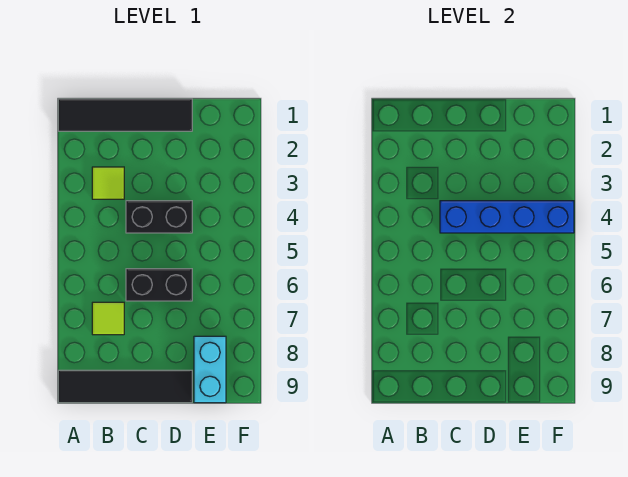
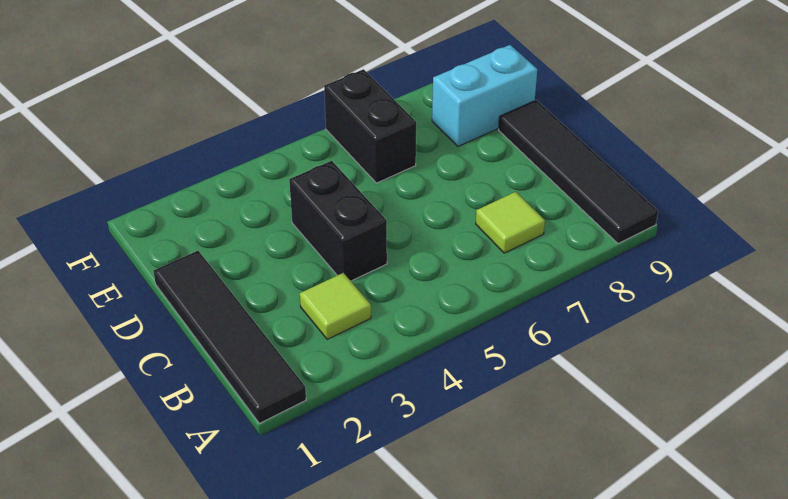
blue brick C4:F4 level 2 -> none
black brick C6:D6 level 1 -> black brick E6:F6 level 1

